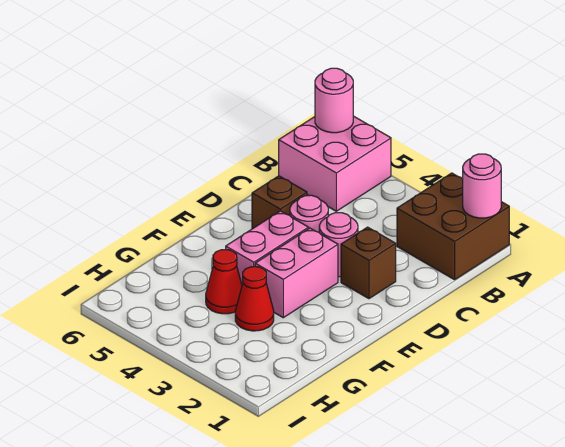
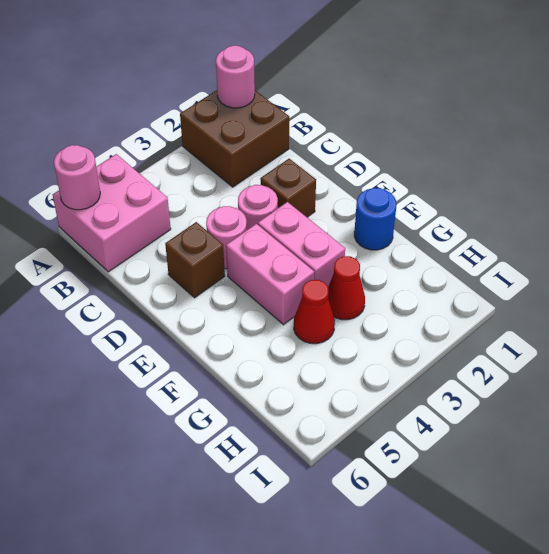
none -> blue round brick F1 level 1

